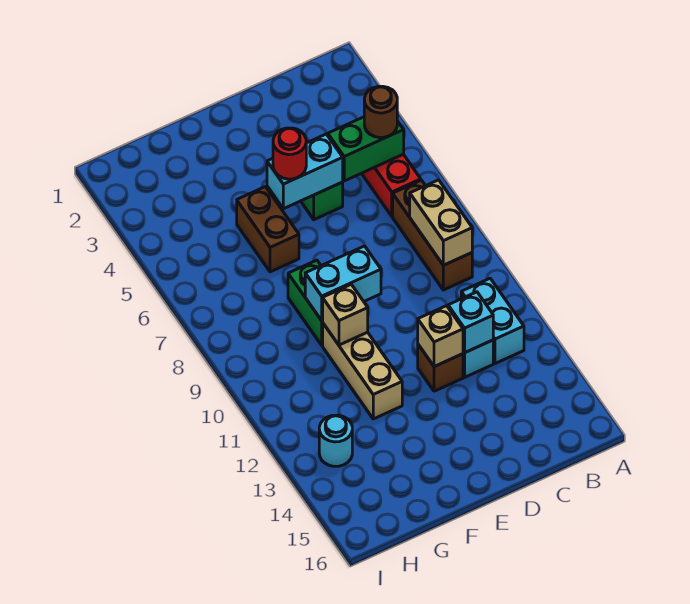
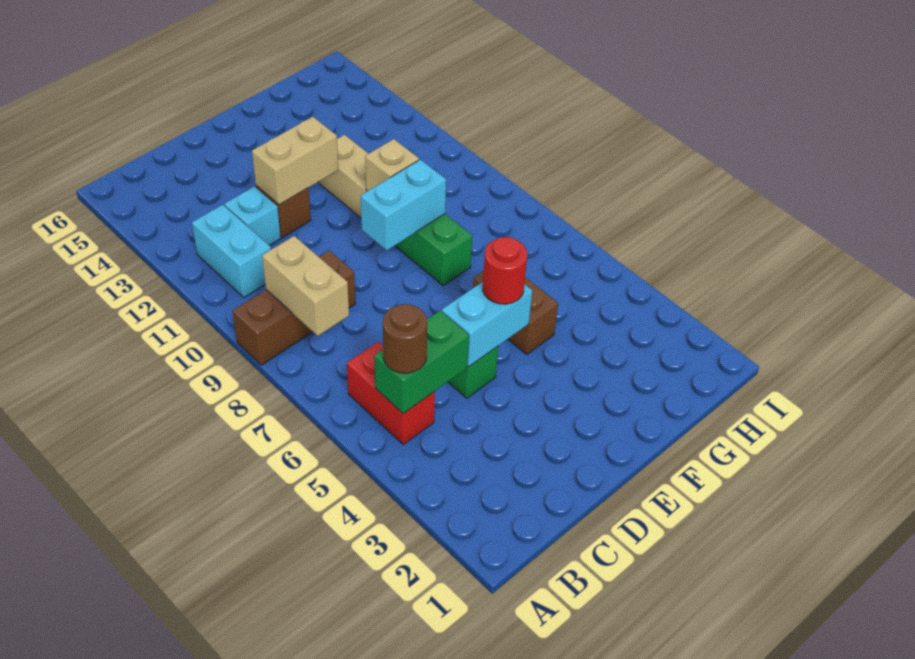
brown brick B7:B9 level 1 -> brown brick A9:C9 level 1
cyan brick C12 level 2 -> none
tan brick D12 level 2 -> tan brick D12:E12 level 2
cyan round brick H13 level 1 -> none

